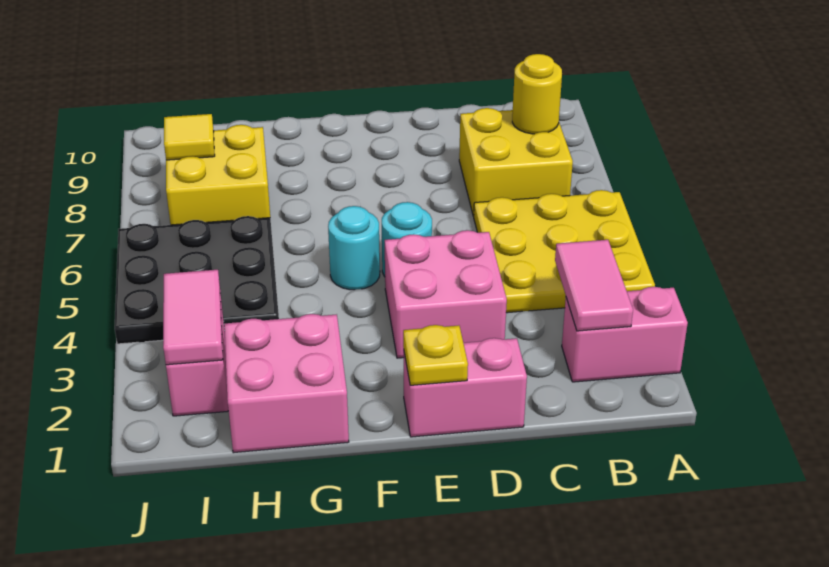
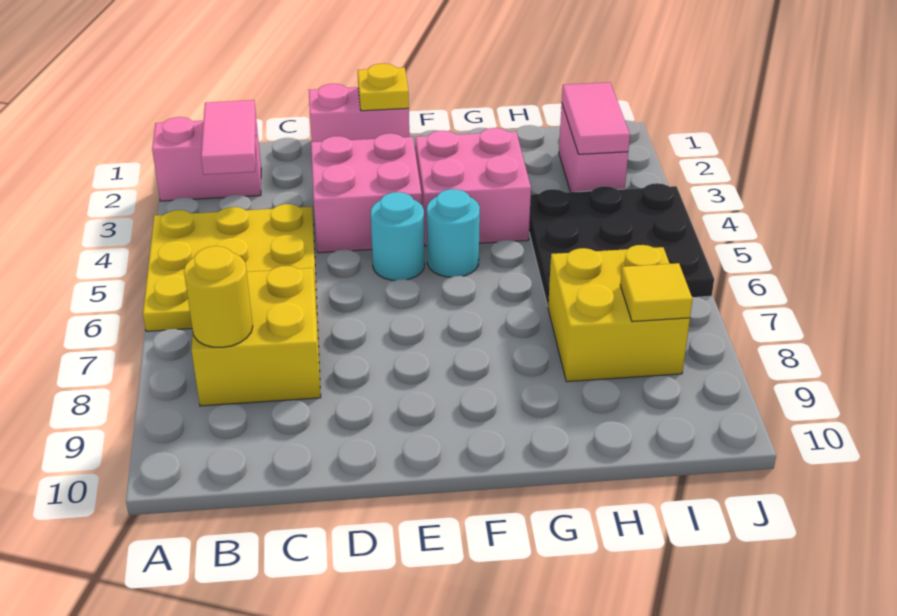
pink brick G1:H2 level 1 -> pink brick F3:G4 level 1

